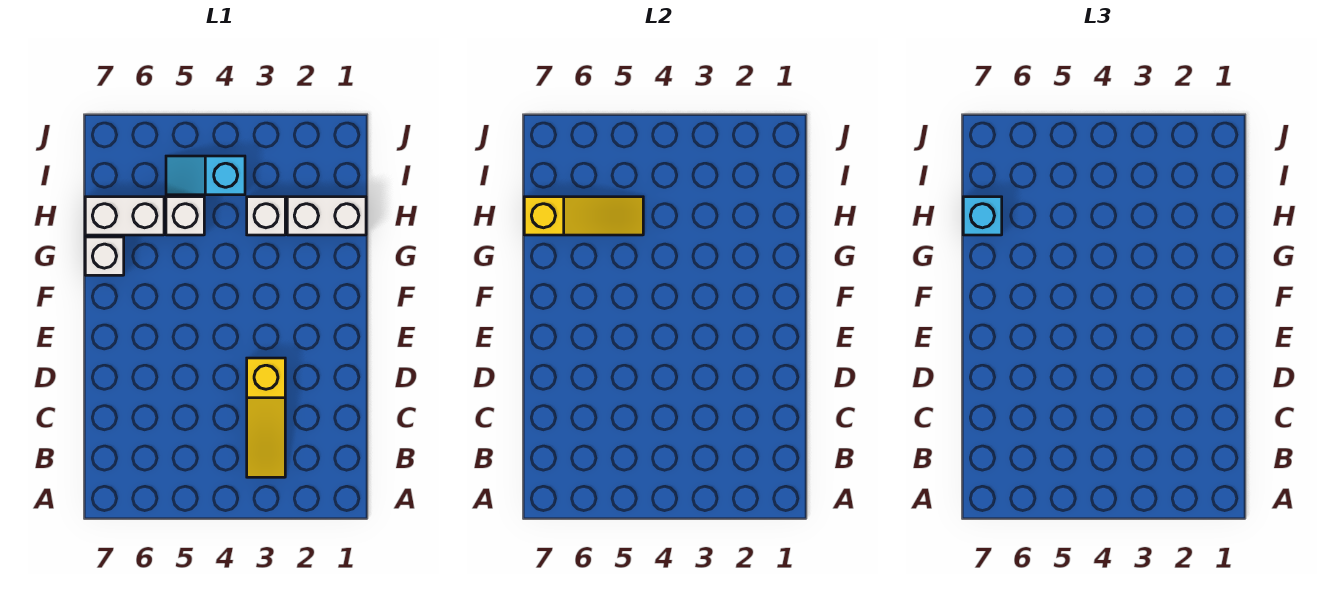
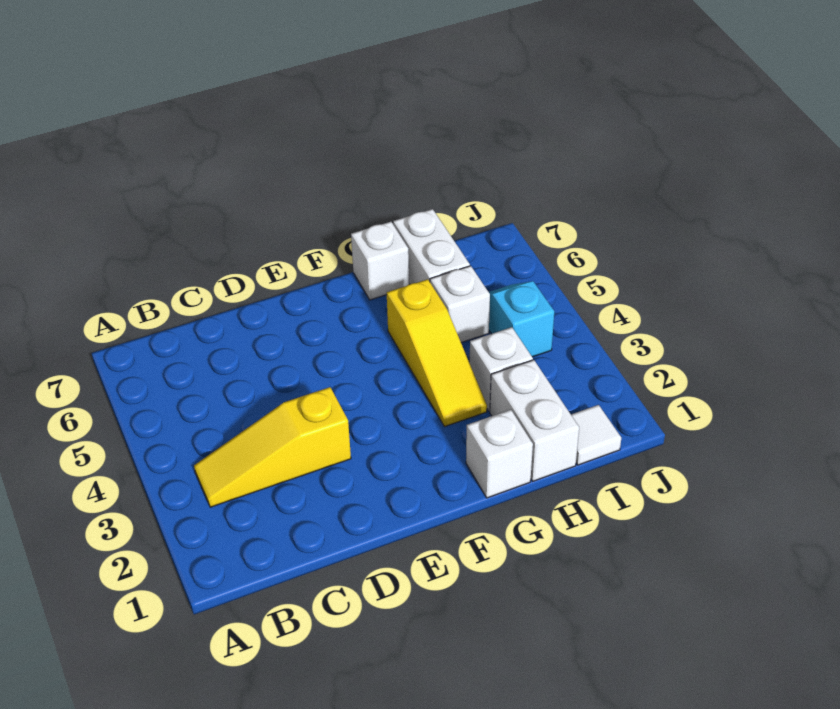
none -> white brick G1 level 1
yellow slope H5:H7 level 2 top 7 -> yellow slope G3:G5 level 1 top 5
cyan brick H7 level 3 -> none
none -> white tile I1 level 1

